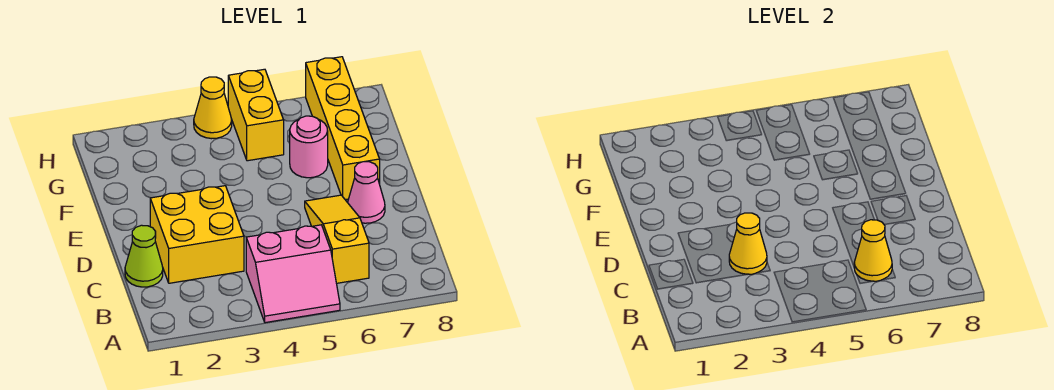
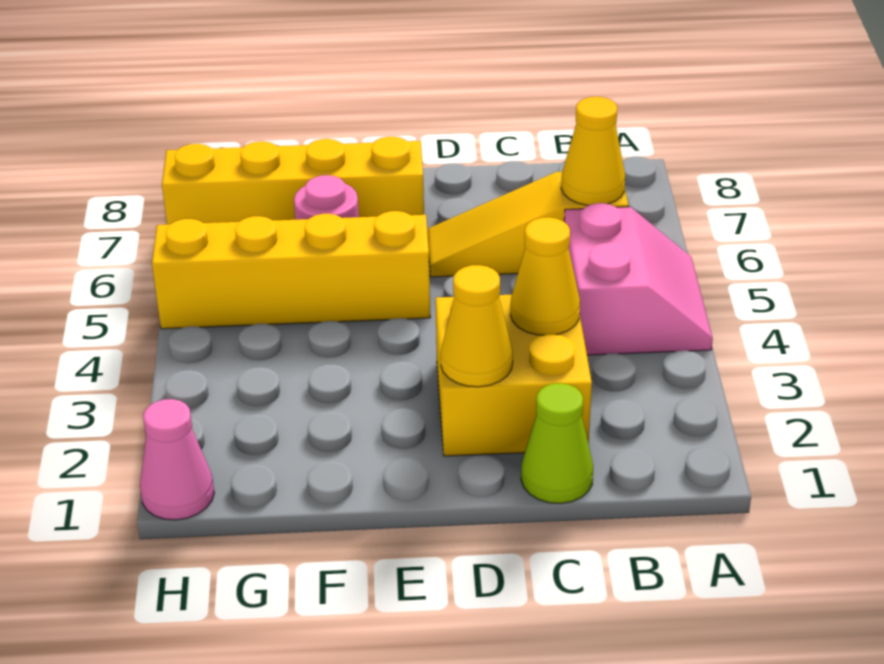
pink cone D7 level 1 -> pink cone H1 level 1
yellow brick G5:H5 level 1 -> yellow brick E5:H5 level 1
yellow cone H4 level 1 -> yellow cone D2 level 2

